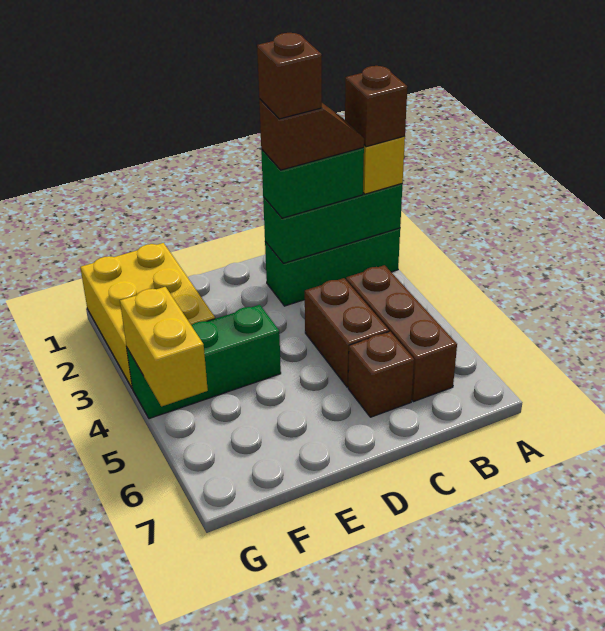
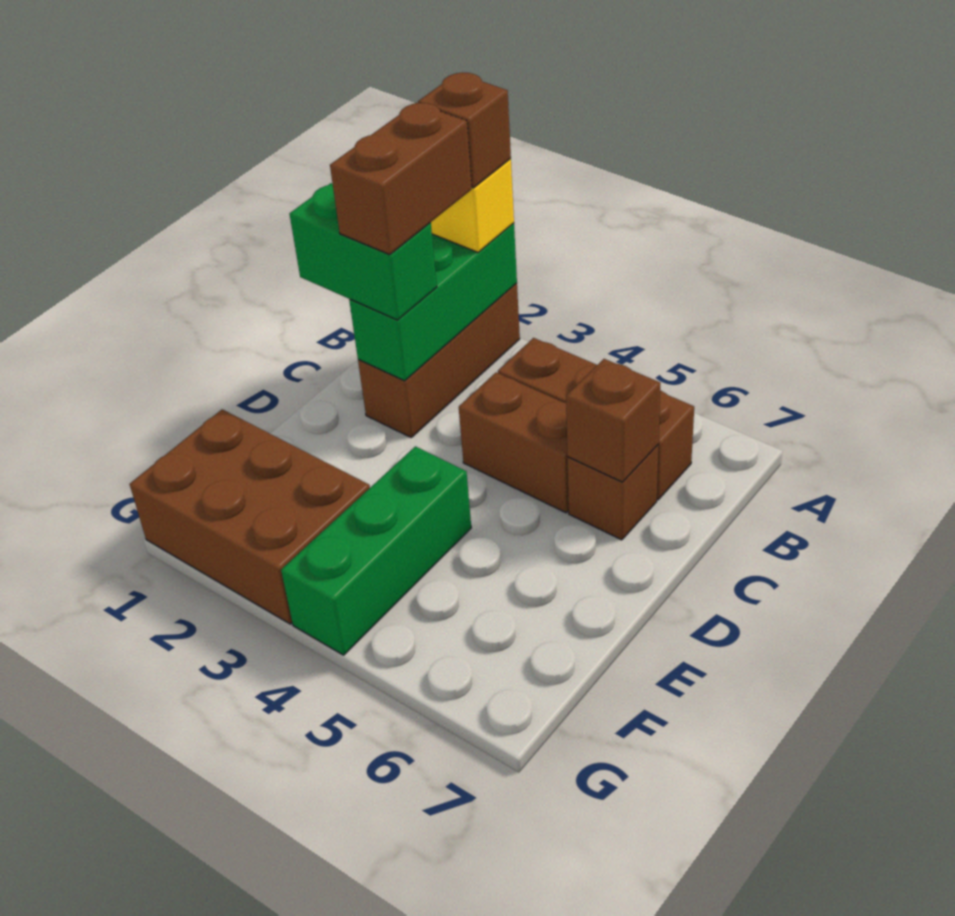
green brick A2:C2 level 1 -> brown brick A2:C2 level 1
green brick B2:C2 level 3 -> green brick C1:C2 level 3
brown slope B2:C2 level 4 top C -> brown brick B2:C2 level 4
brown brick C2 level 5 -> brown brick C6 level 2
yellow brick F1:G3 level 1 -> brown brick F1:G3 level 1
yellow brick G4:G5 level 2 -> none

